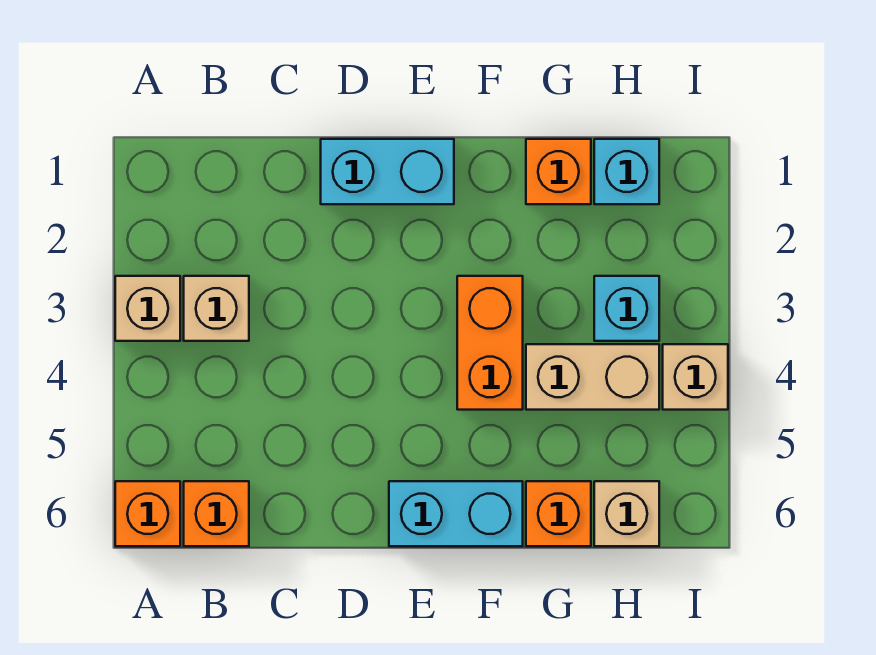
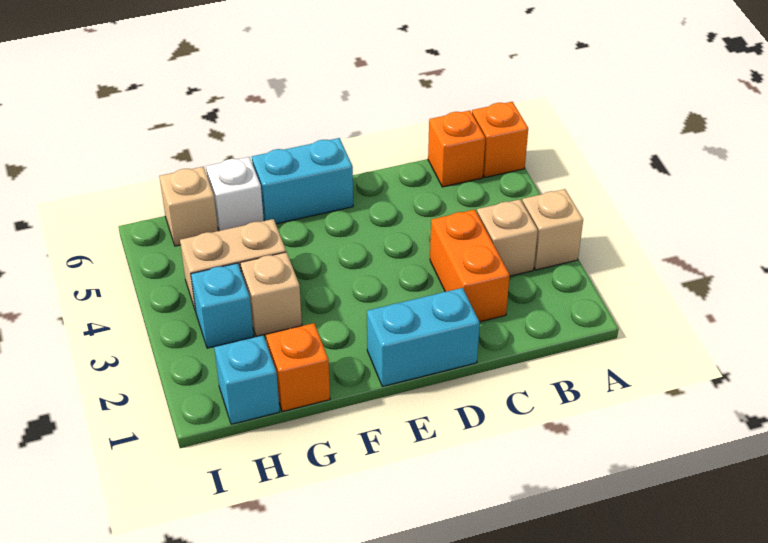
orange brick F3:F4 level 1 -> orange brick C2:C3 level 1
orange brick G6 level 1 -> white brick G6 level 1
tan brick I4 level 1 -> tan brick G3 level 1

